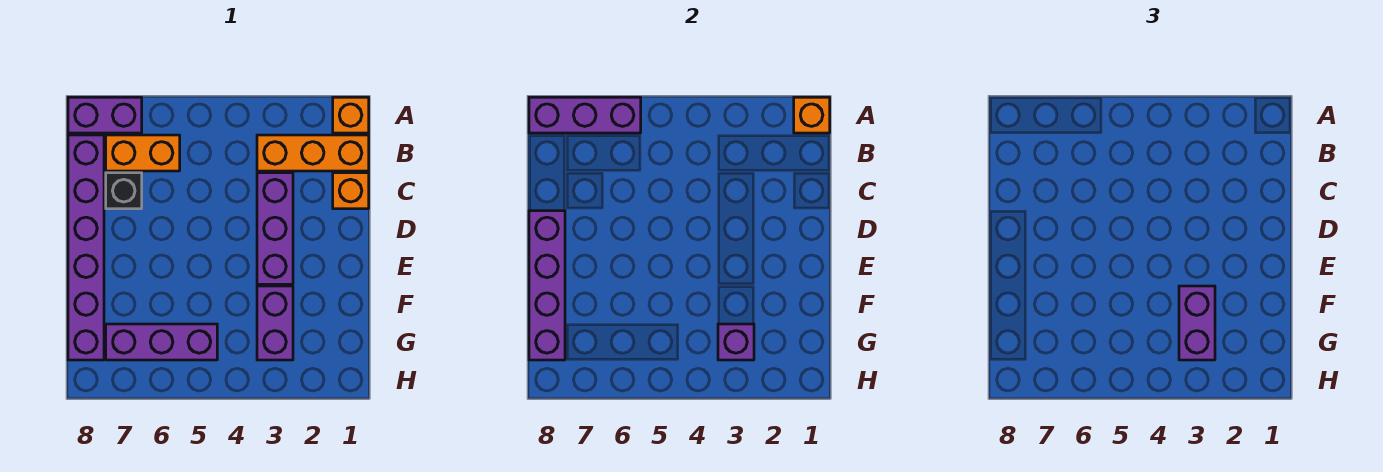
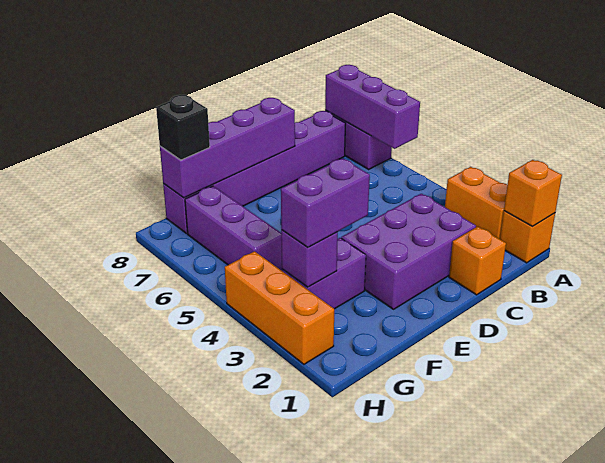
orange brick B1:B3 level 1 -> orange brick H2:H4 level 1
orange brick B6:B7 level 1 -> orange brick A2:A3 level 1
purple brick C3:E3 level 1 -> purple brick C2:E3 level 1
black brick C7 level 1 -> black brick G8 level 3

